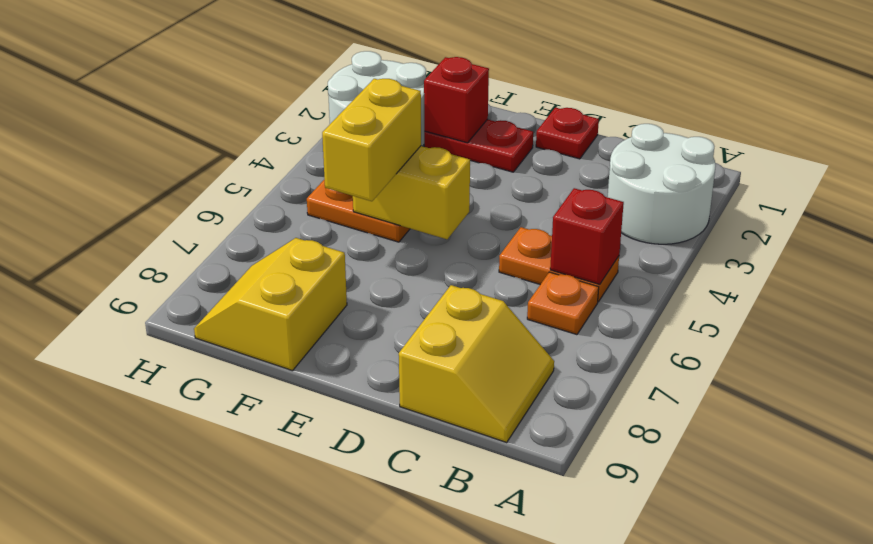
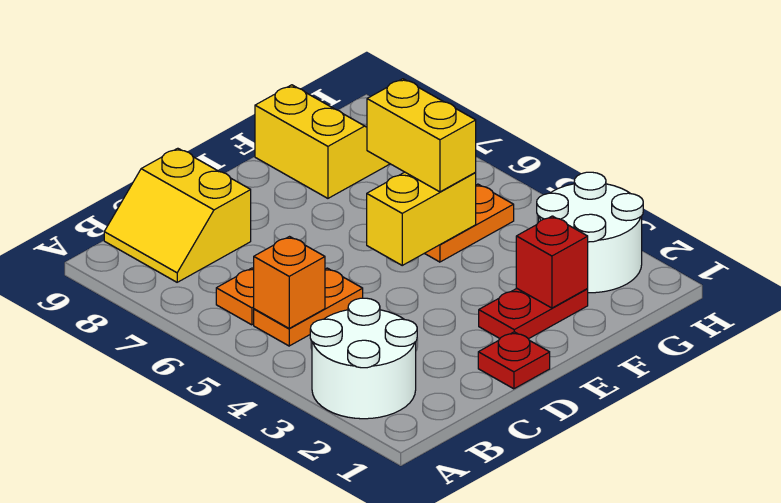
red brick B5 level 2 -> orange brick B5 level 2

